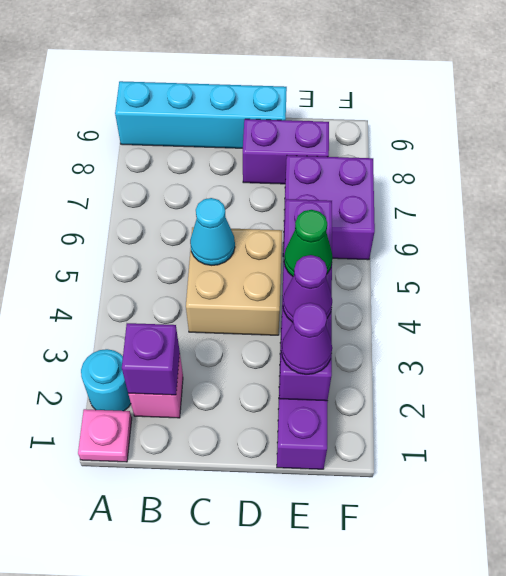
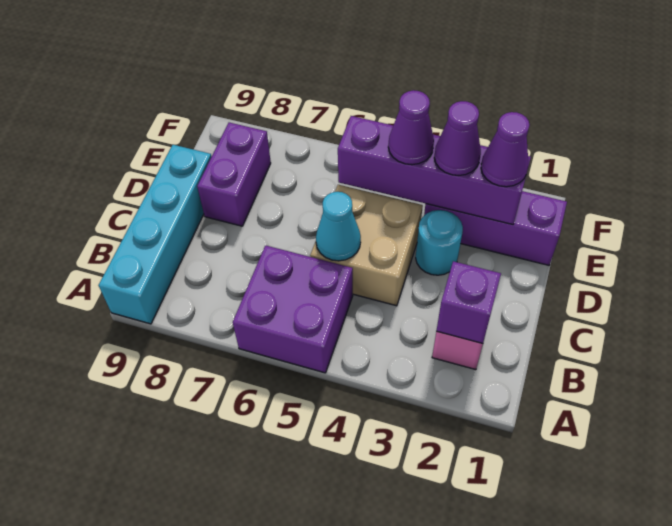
pink plate A1 level 1 -> none
cyan round brick A2 level 1 -> cyan round brick D3 level 1
green cone E4 level 3 -> purple cone E4 level 3
purple brick E6:F7 level 1 -> purple brick A5:B6 level 1

